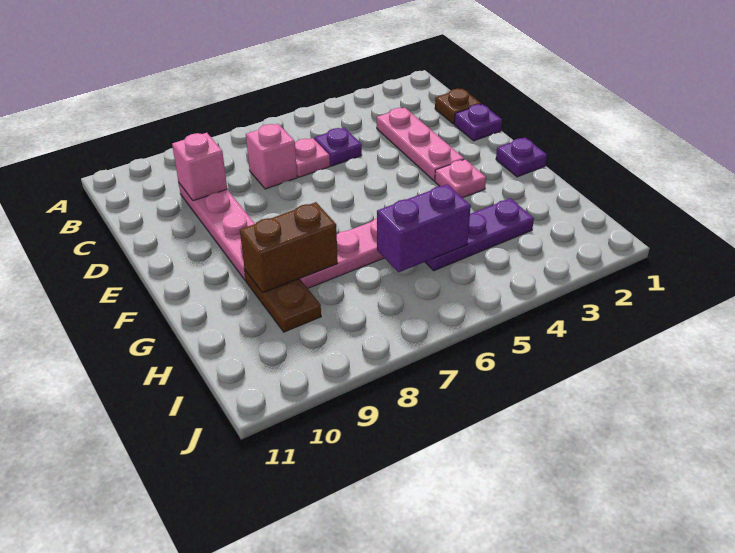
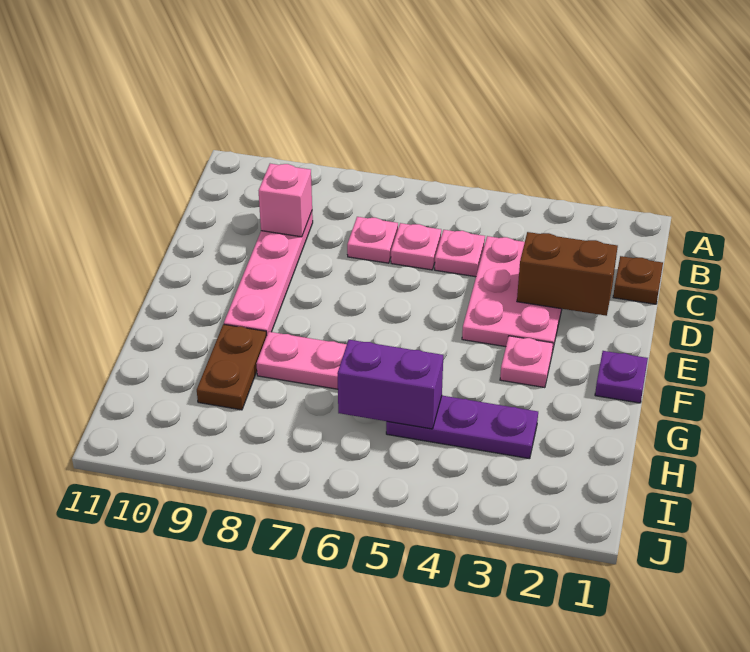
pink plate C3:E3 level 1 -> pink plate C3:E4 level 1
purple plate C5 level 1 -> pink plate C5 level 1
pink brick C7 level 1 -> pink plate C7 level 1
purple plate D1 level 1 -> none
brown brick G8:G9 level 2 -> brown brick D2:D3 level 2

